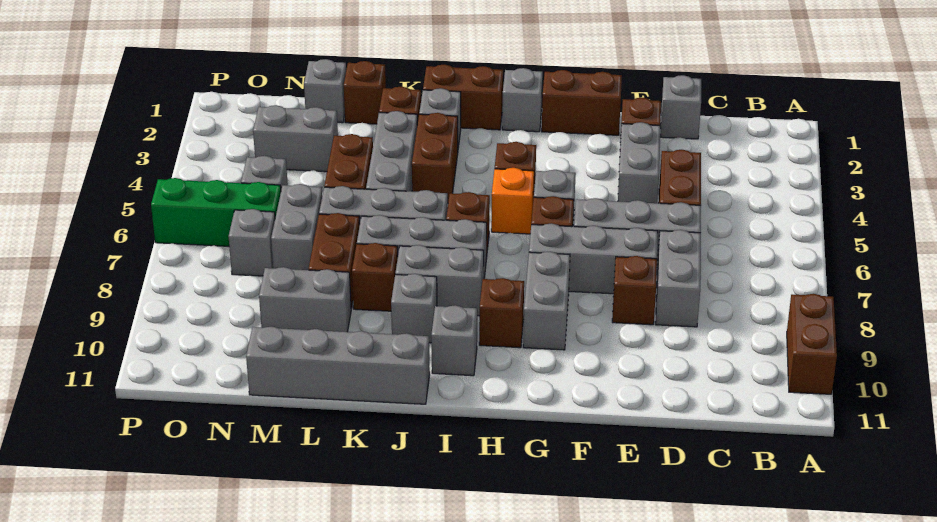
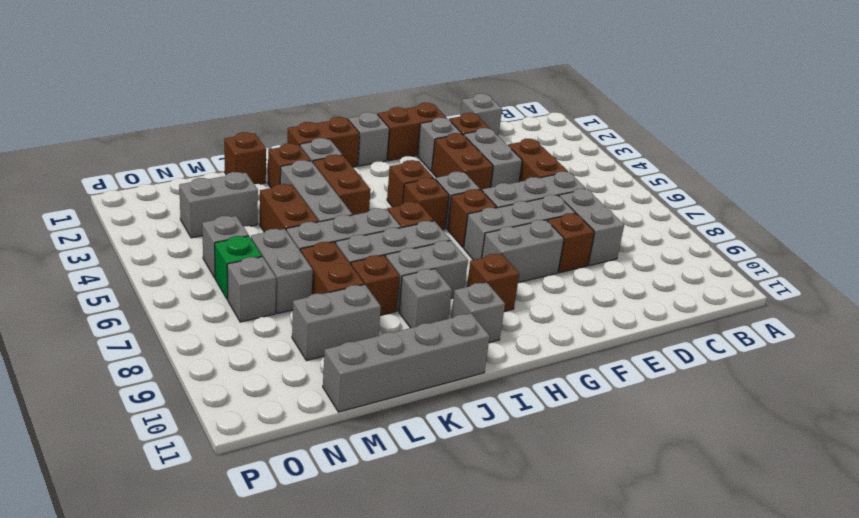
brown brick A9:A10 level 1 -> brown brick F3:F4 level 1
grey brick G8:G9 level 1 -> grey brick F8:G8 level 1
orange brick H5 level 1 -> brown brick H5 level 1
grey brick M1 level 1 -> grey brick F2 level 1
green brick N6:P6 level 1 -> green brick N6 level 1

